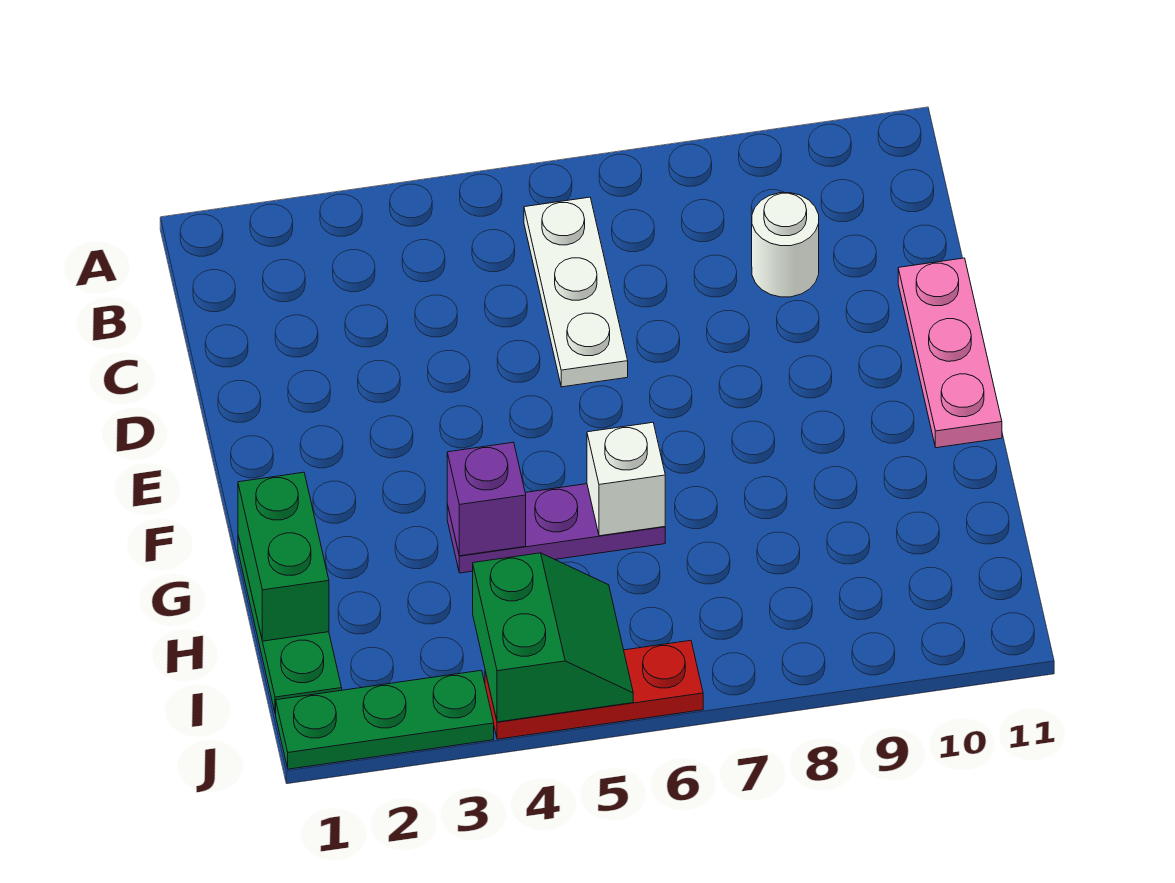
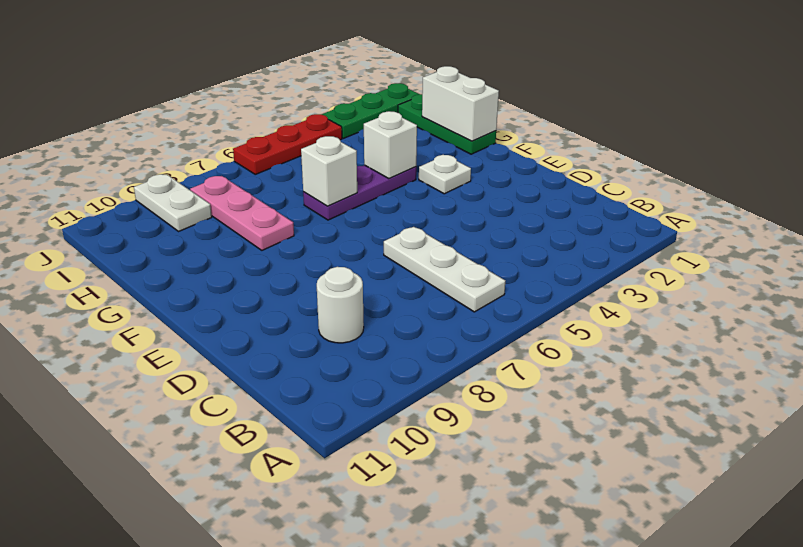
pink plate D11:F11 level 1 -> pink plate G8:I8 level 1
none -> white plate F3 level 1
green brick G1:H1 level 2 -> white brick G1:H1 level 2
purple brick G4 level 2 -> white brick G4 level 2
green slope I4:J5 level 2 top 4 -> none
none -> white plate I9:J9 level 1

